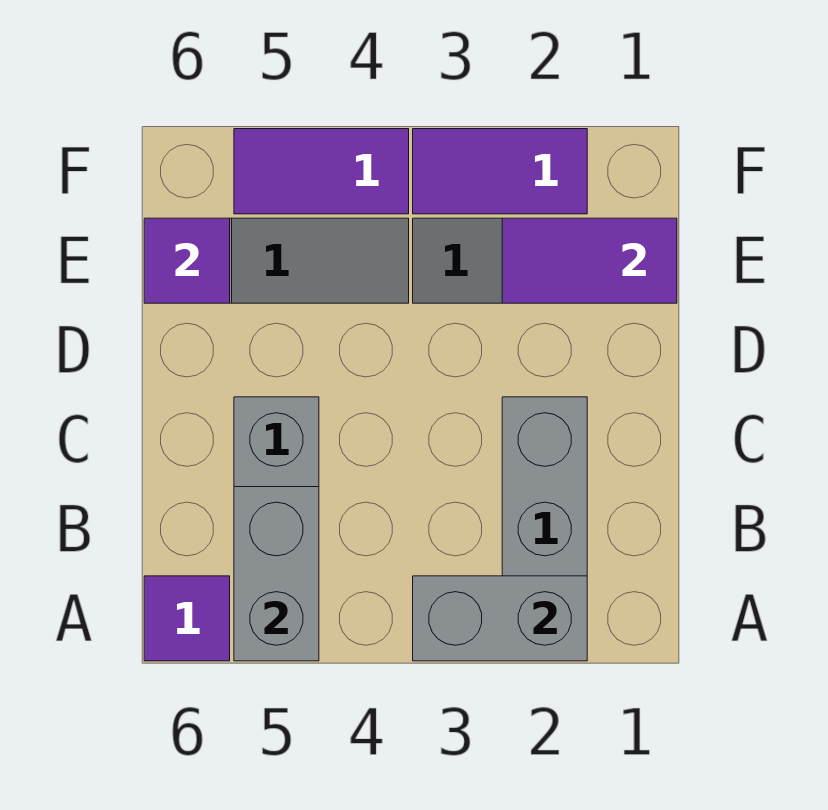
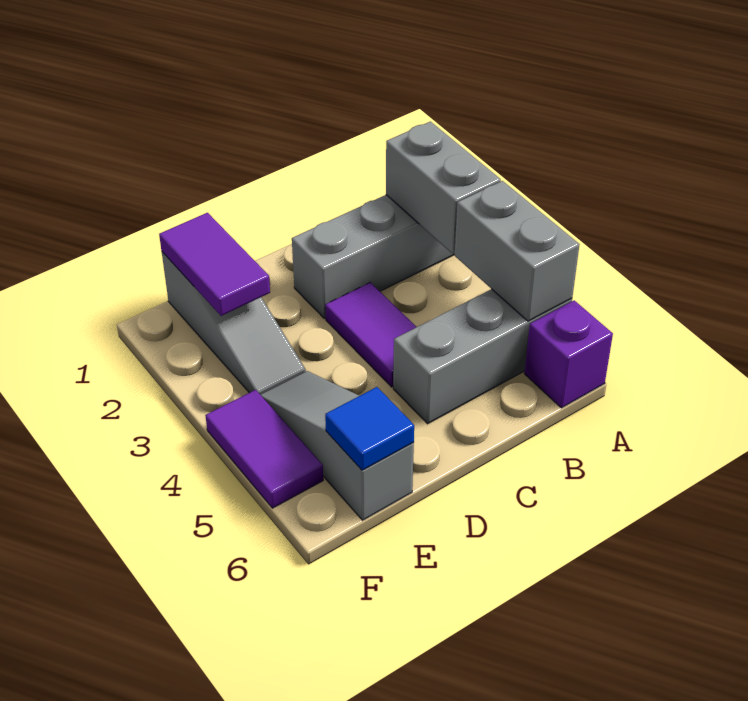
grey brick A5:B5 level 2 -> grey brick A4:A5 level 2
purple tile A6 level 1 -> purple brick A6 level 1
purple tile E6 level 2 -> blue tile E6 level 2
purple tile F2:F3 level 1 -> purple tile C3:C4 level 1

